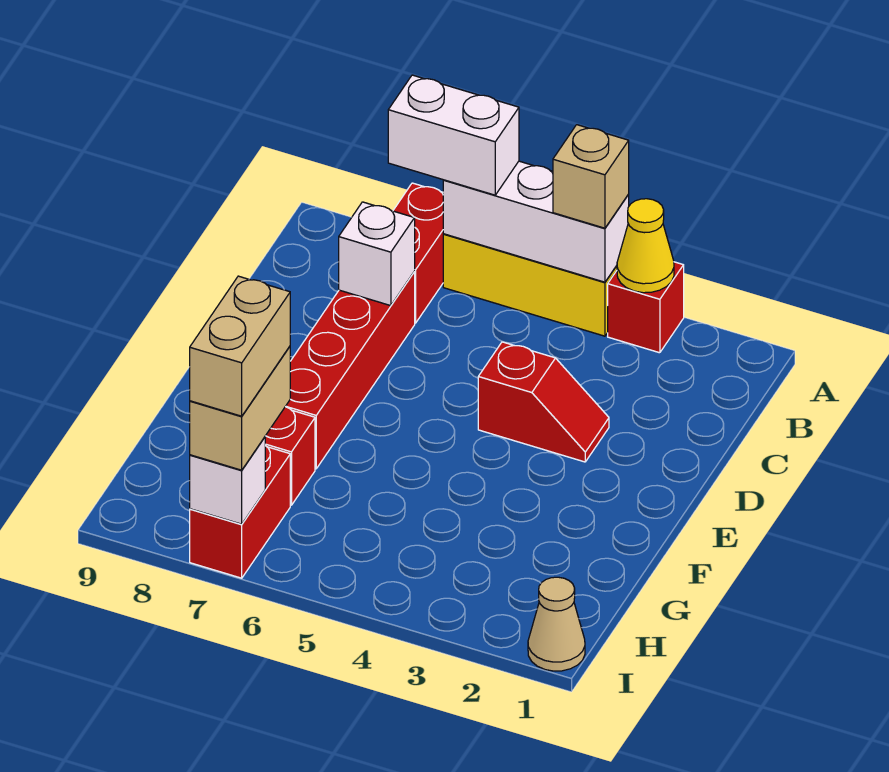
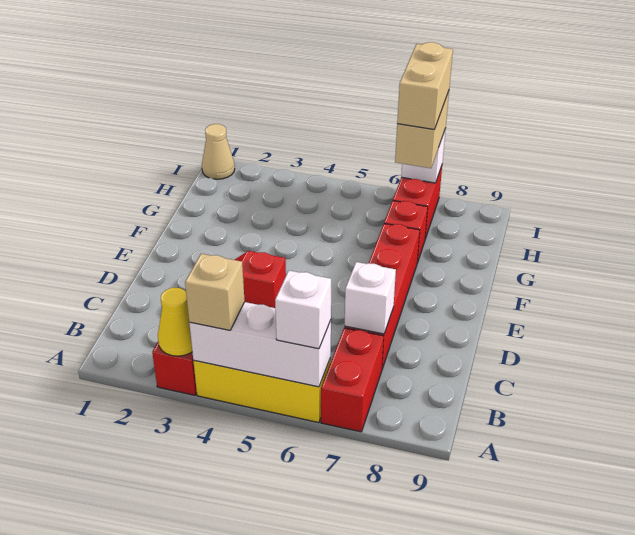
white brick A6:A7 level 3 -> white brick A6 level 3

